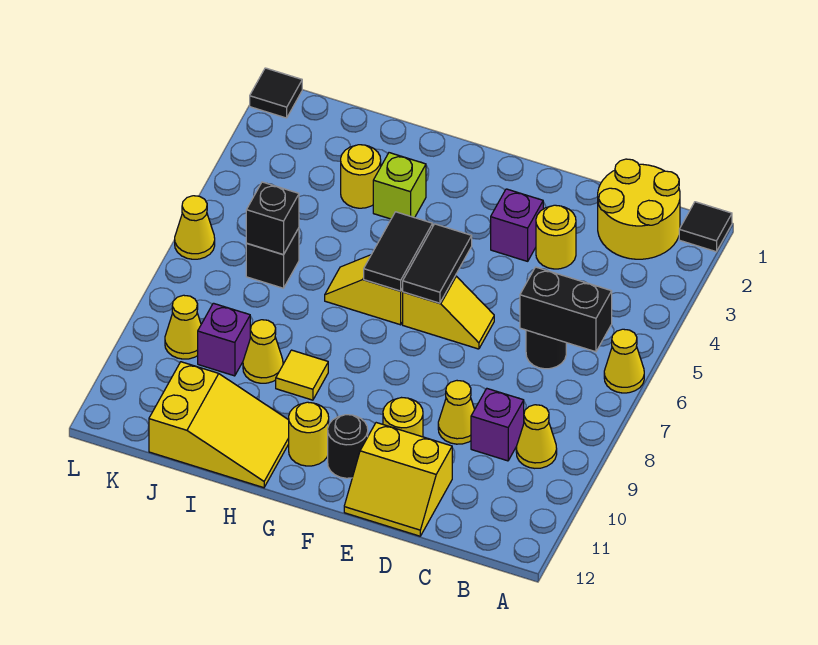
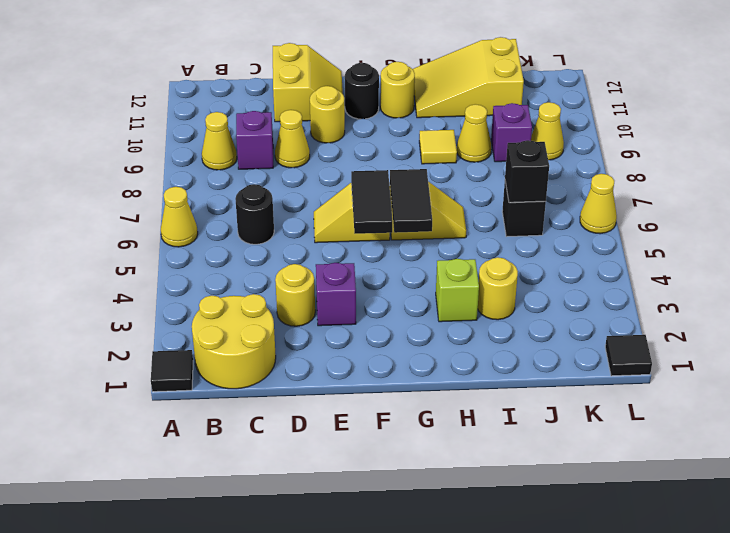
black brick B6:C6 level 2 -> none
yellow slope D11:E12 level 1 top 11 -> yellow slope D11:E12 level 1 top D

